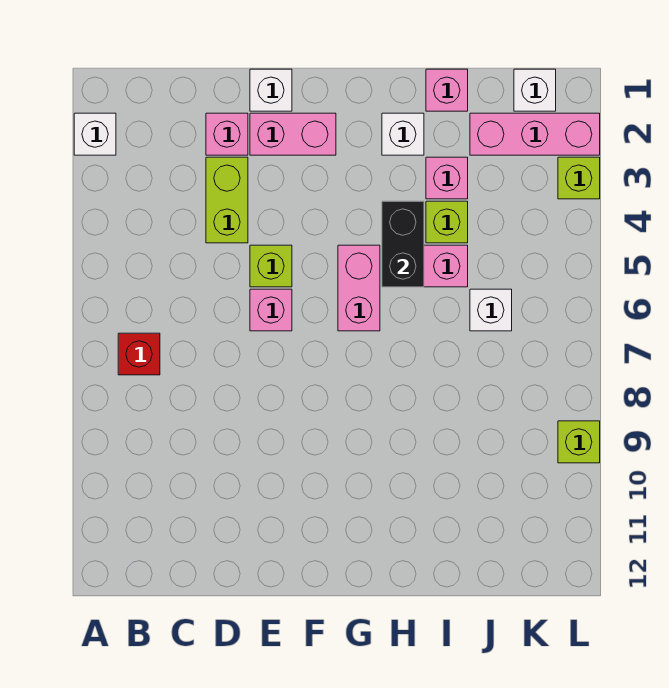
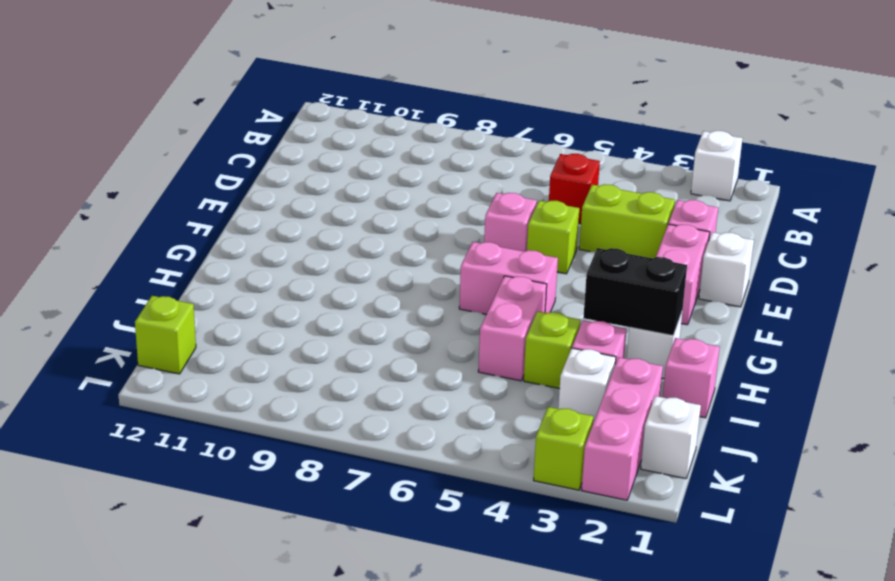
red brick B7 level 1 -> red brick C5 level 1
black brick H4:H5 level 2 -> black brick H2:H3 level 2
white brick J6 level 1 -> white brick J3 level 1
lime brick L9 level 1 -> lime brick K12 level 1

